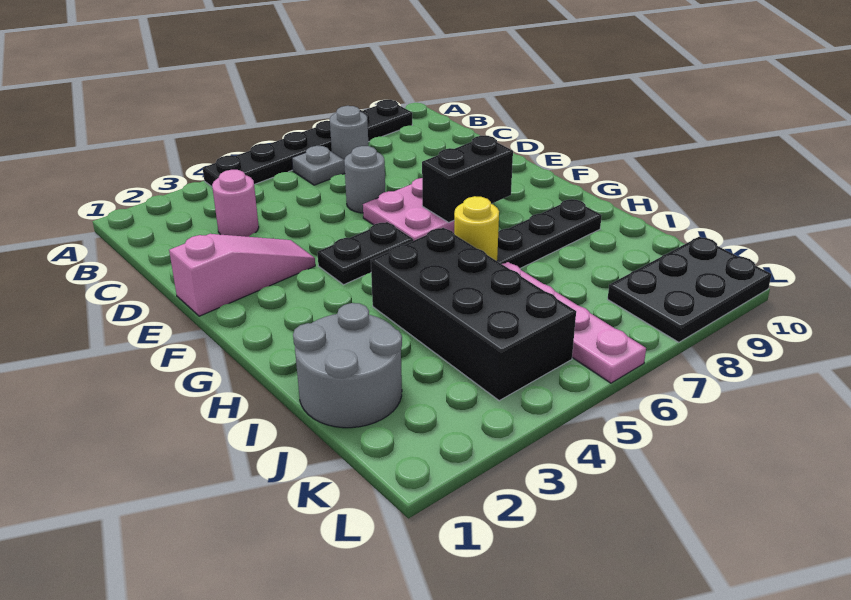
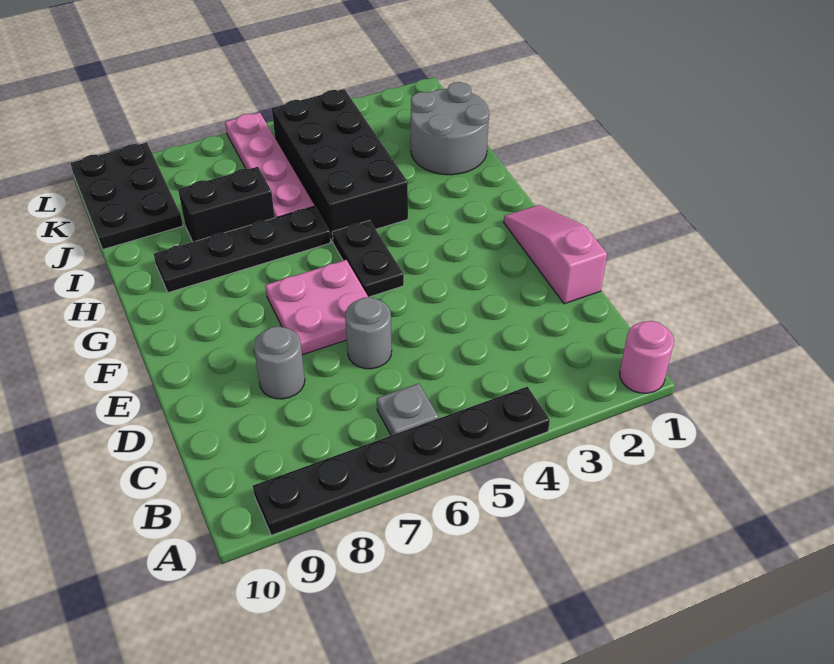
grey round brick B7 level 1 -> grey round brick D8 level 1
pink round brick C3 level 1 -> pink round brick A1 level 1
pink slope E1:E3 level 1 top 1 -> pink slope D1:F1 level 1 top D
black plate F4:F5 level 1 -> black plate F5:G5 level 1
black brick F7:F8 level 2 -> black brick I7:I8 level 1
yellow round brick H6 level 2 -> none
black plate K8:L10 level 1 -> black plate J9:L10 level 1

